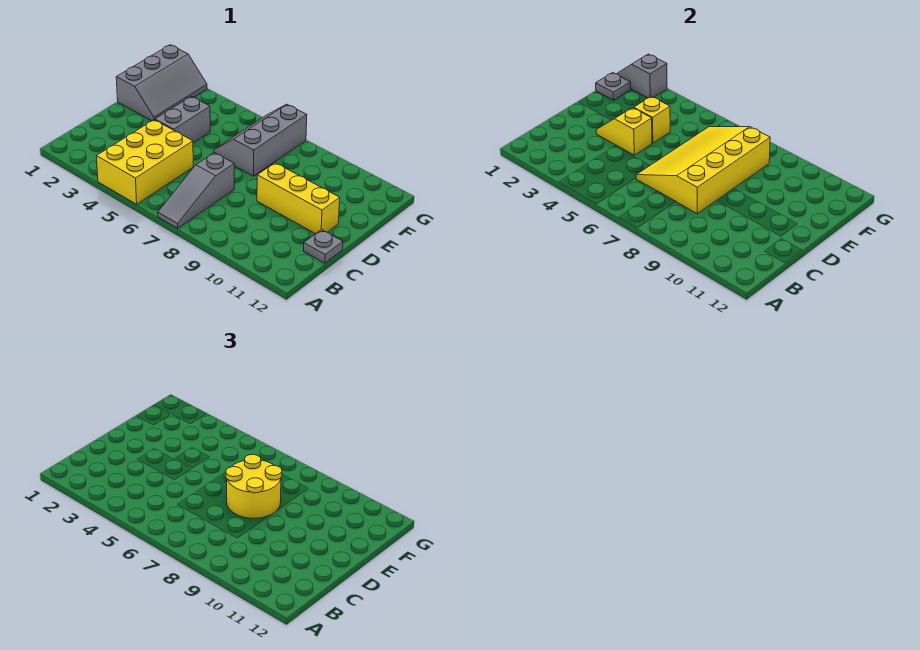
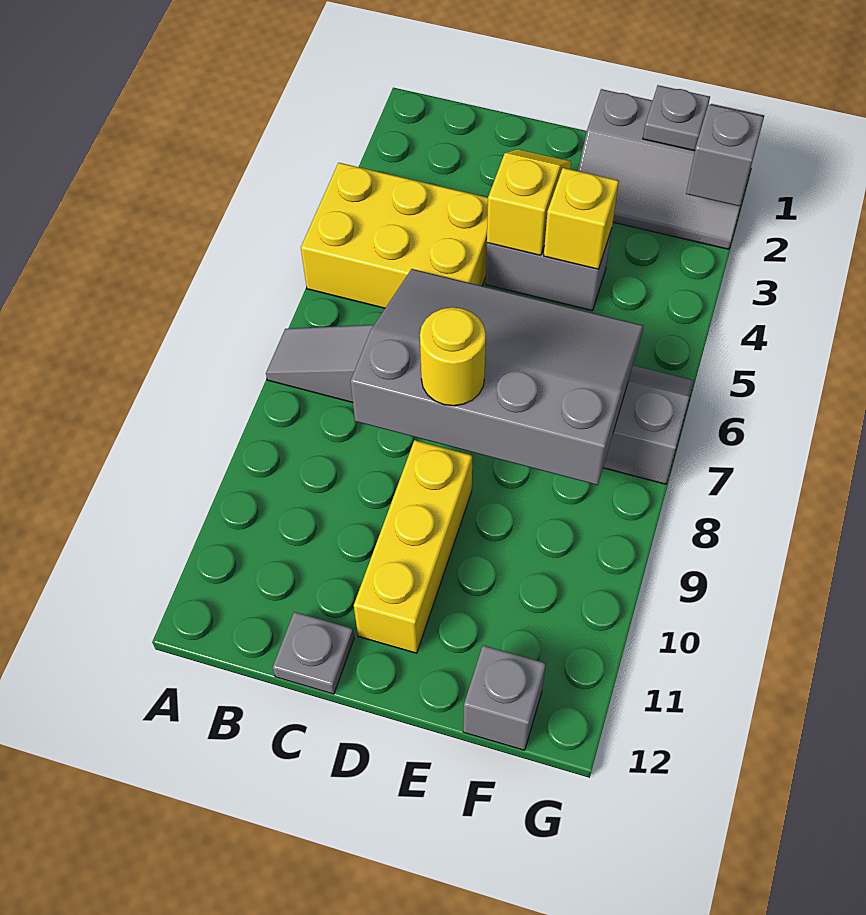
yellow slope C6:F8 level 2 top 8 -> grey slope C6:F8 level 2 top 8
yellow round brick D7:E8 level 3 -> yellow round brick D8 level 3
none -> grey brick F12 level 1

